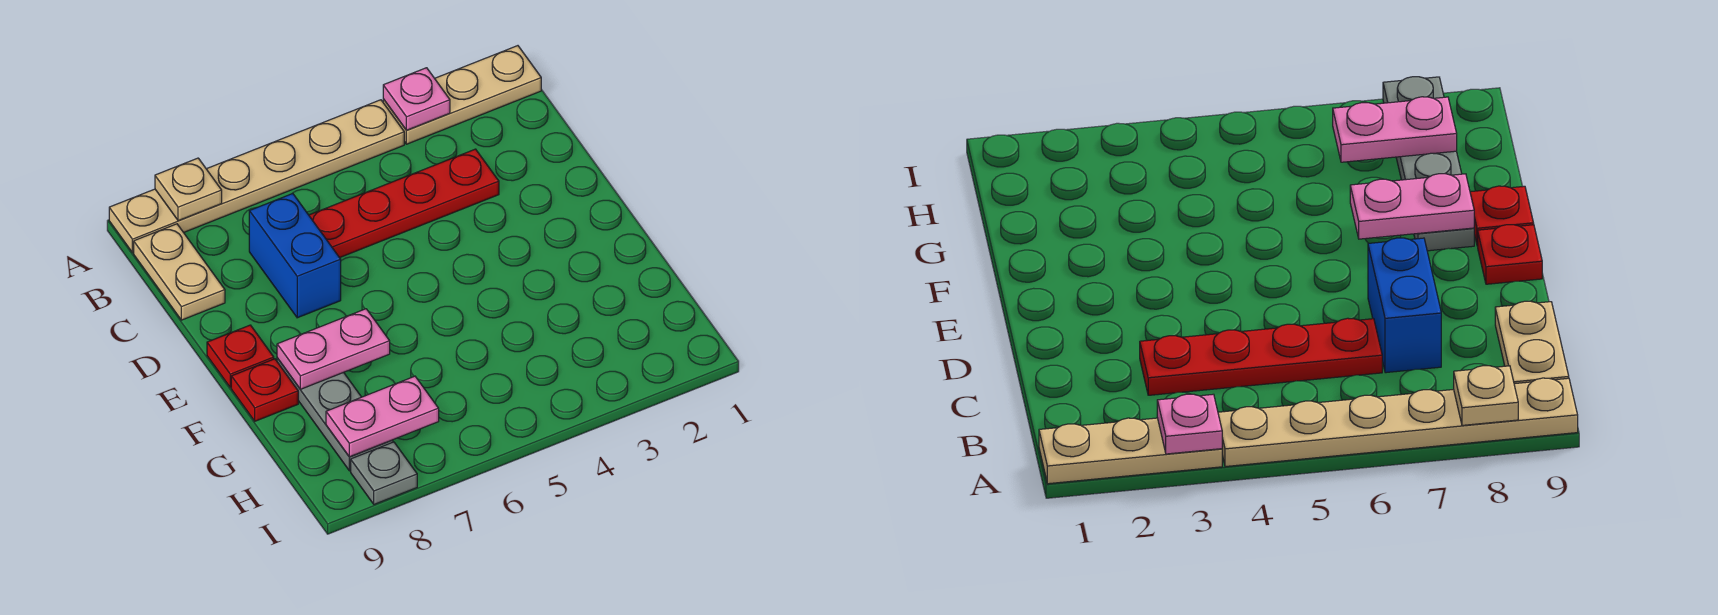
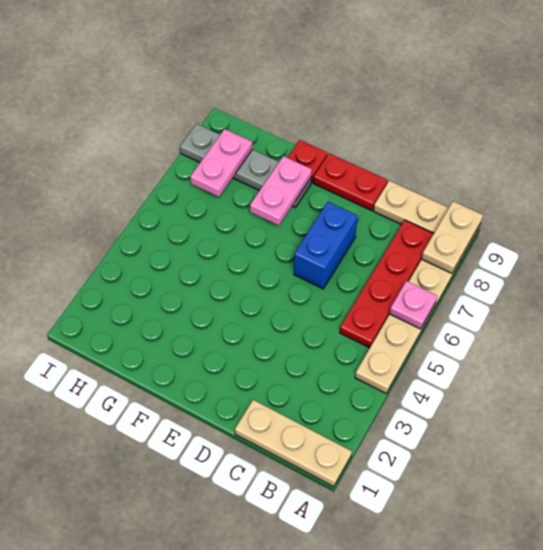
tan plate A1:A3 level 1 -> tan plate A1:C1 level 1
pink plate A3 level 2 -> pink plate A6 level 2
tan plate A8 level 2 -> tan plate A8:A9 level 2
red plate C3:C6 level 1 -> red plate B5:B8 level 1
blue brick C7:D7 level 1 -> blue brick D6:D7 level 1
red plate E9 level 1 -> red plate D9:E9 level 1

